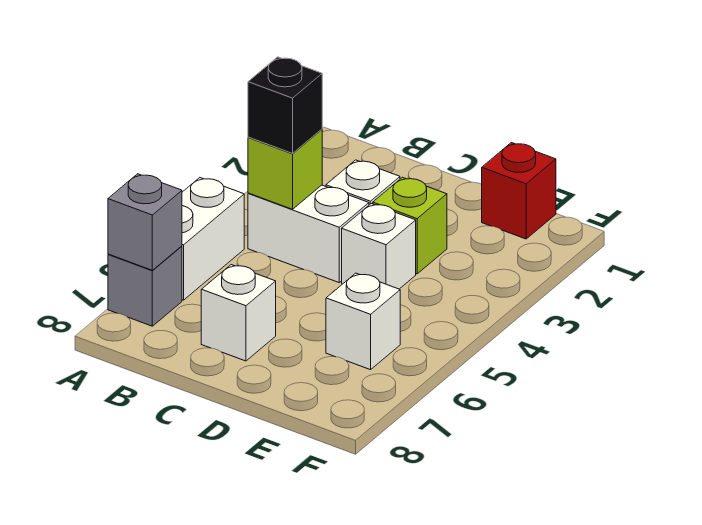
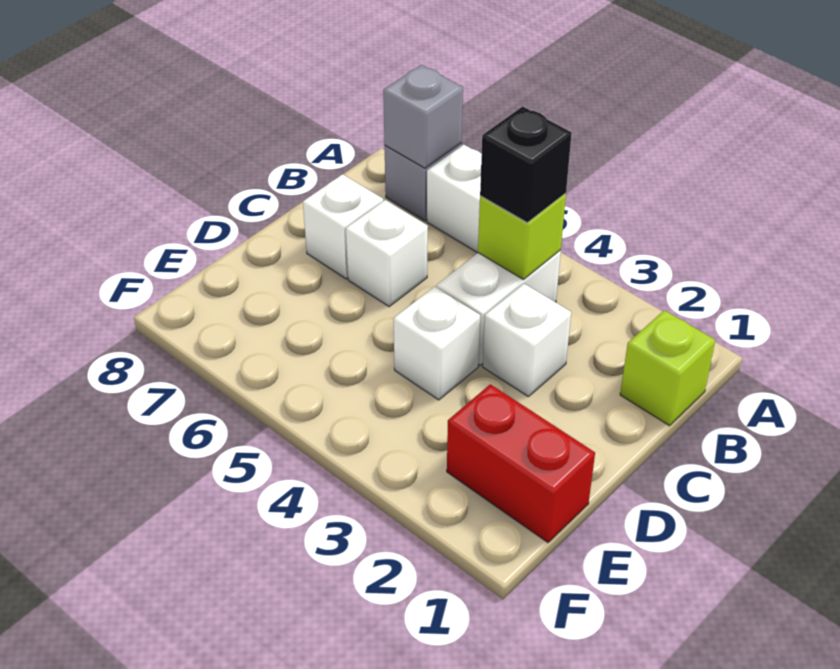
lime brick D3 level 1 -> lime brick B1 level 1
red brick E1 level 1 -> red brick E1:E2 level 1
white brick E6 level 1 -> white brick C6 level 1

